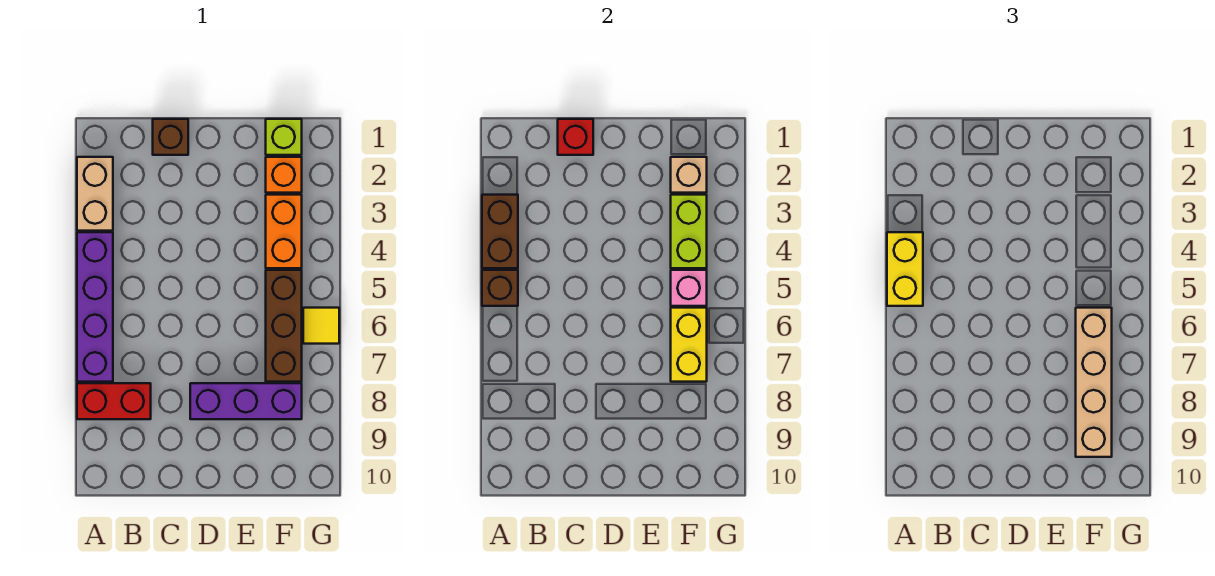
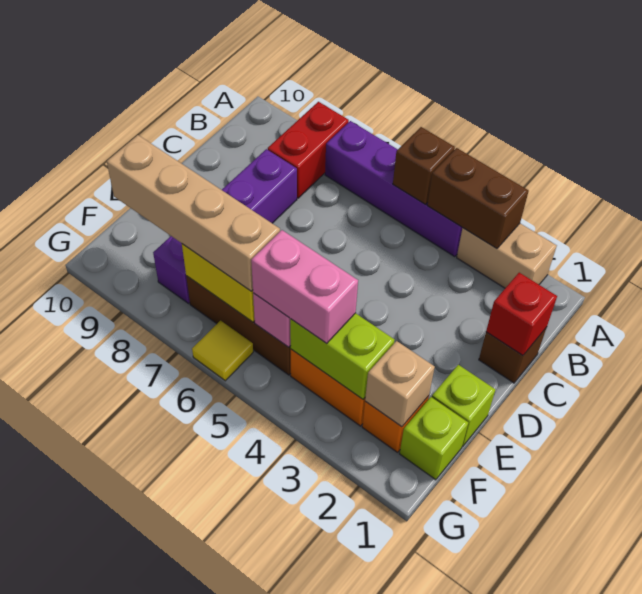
yellow brick A4:A5 level 3 -> none
purple brick D8:F8 level 1 -> purple brick C8:F8 level 1
none -> lime brick E1 level 1
none -> pink brick F4:F5 level 3

